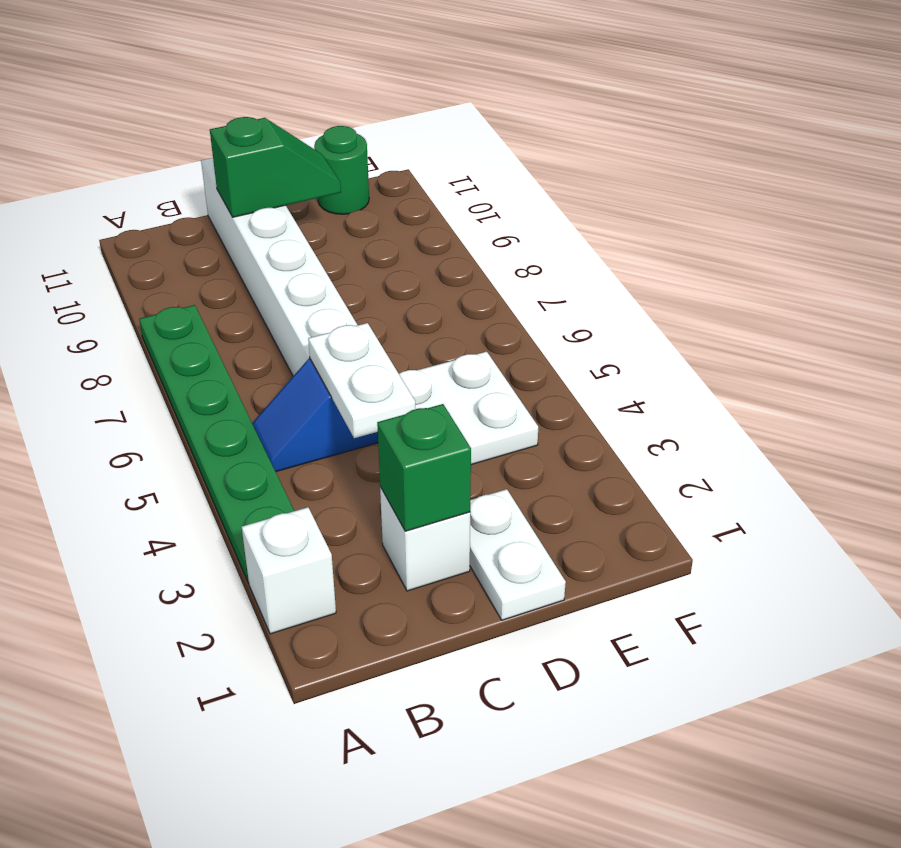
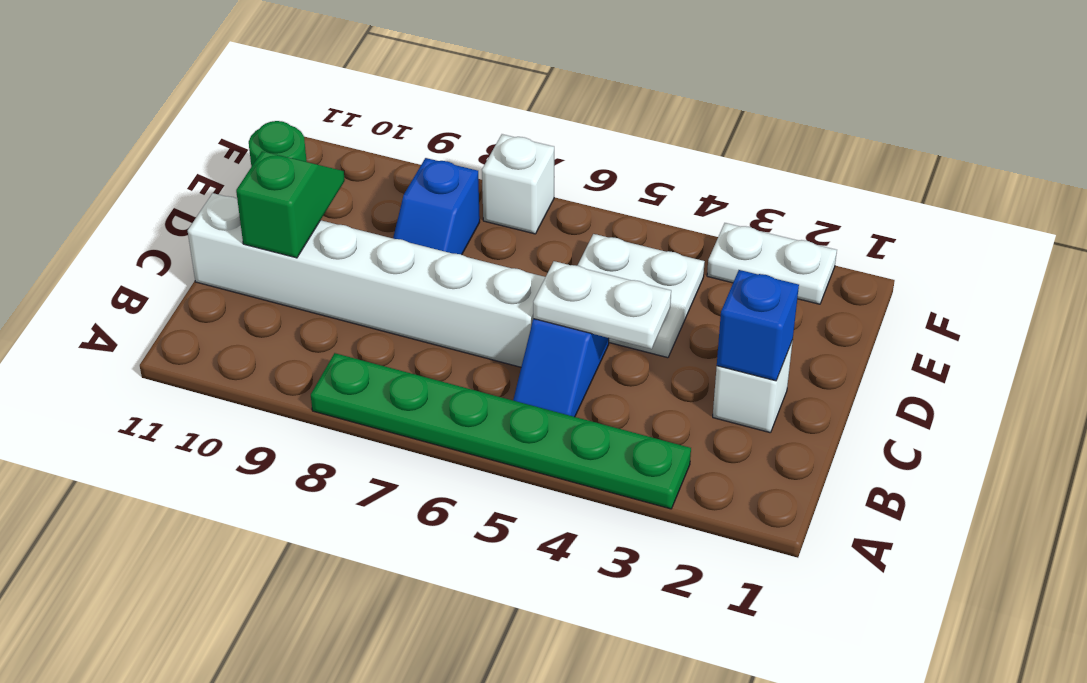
white brick A2 level 1 -> white brick F7 level 1
green brick C2 level 2 -> blue brick C2 level 2
white plate D1:D2 level 1 -> white plate F2:F3 level 1
none -> blue slope D8:E8 level 1 top E

